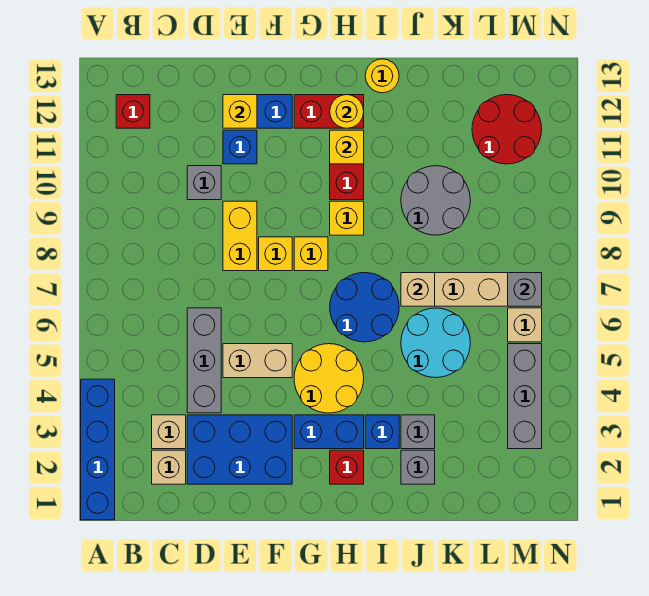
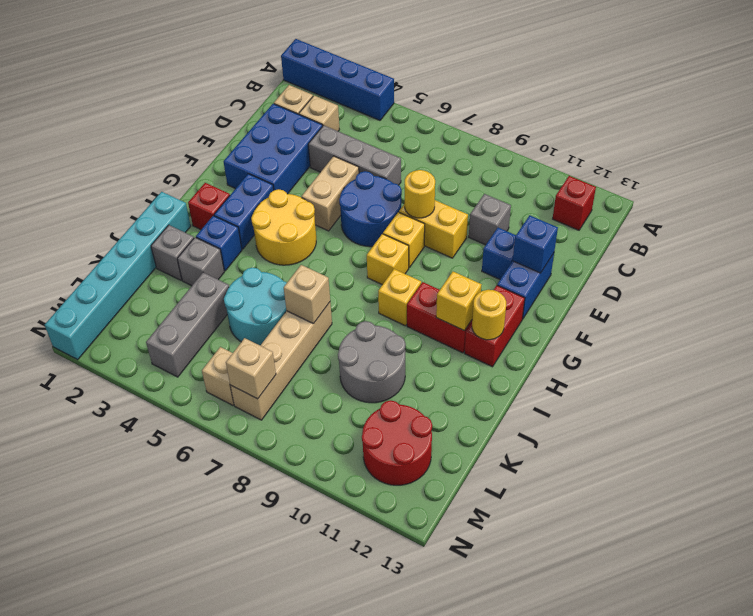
yellow brick E12 level 2 -> blue brick E12 level 2
blue round brick H6:I7 level 1 -> blue round brick E6:F7 level 1
none -> cyan brick I1:N1 level 1
yellow round brick I13 level 1 -> yellow round brick E8 level 2
grey brick M3:M5 level 1 -> grey brick K4:M4 level 1
grey brick M7 level 2 -> tan brick M7 level 2

